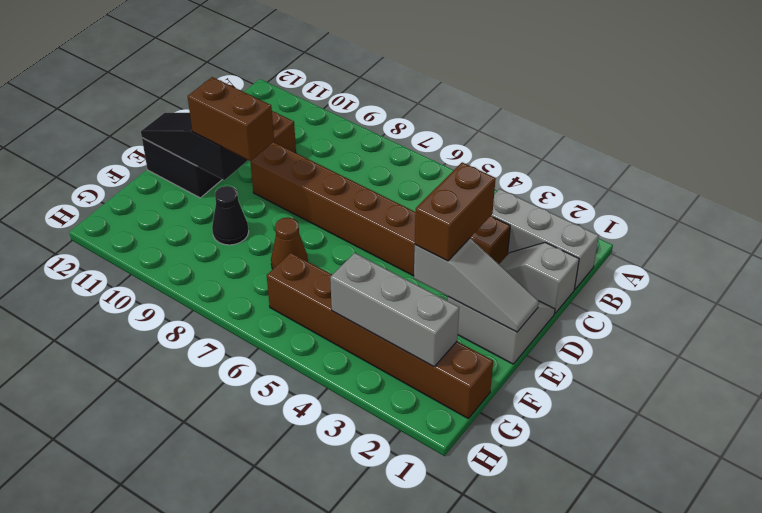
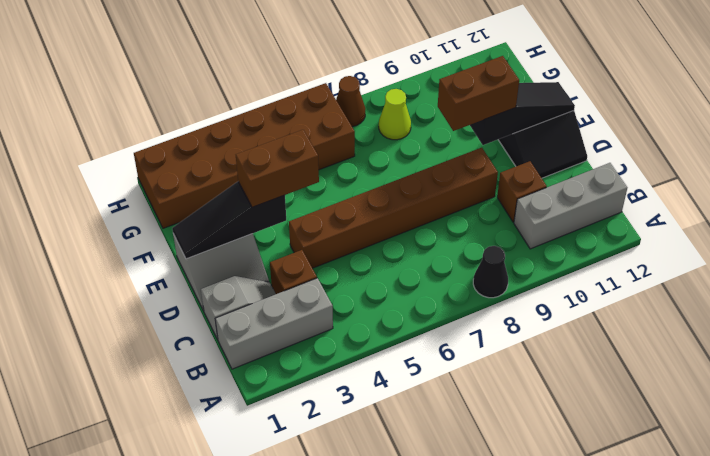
brown brick D3:E3 level 3 -> brown brick E3:E4 level 3
grey slope E1:E3 level 2 top 3 -> black slope E1:E3 level 2 top 3
brown cone F7 level 1 -> brown cone H7 level 1
black cone F9 level 1 -> black cone A8 level 1
brown brick G1:G6 level 1 -> brown brick G1:H6 level 1
grey brick G2:G4 level 2 -> grey brick B10:B12 level 1
none -> lime cone G8 level 1

